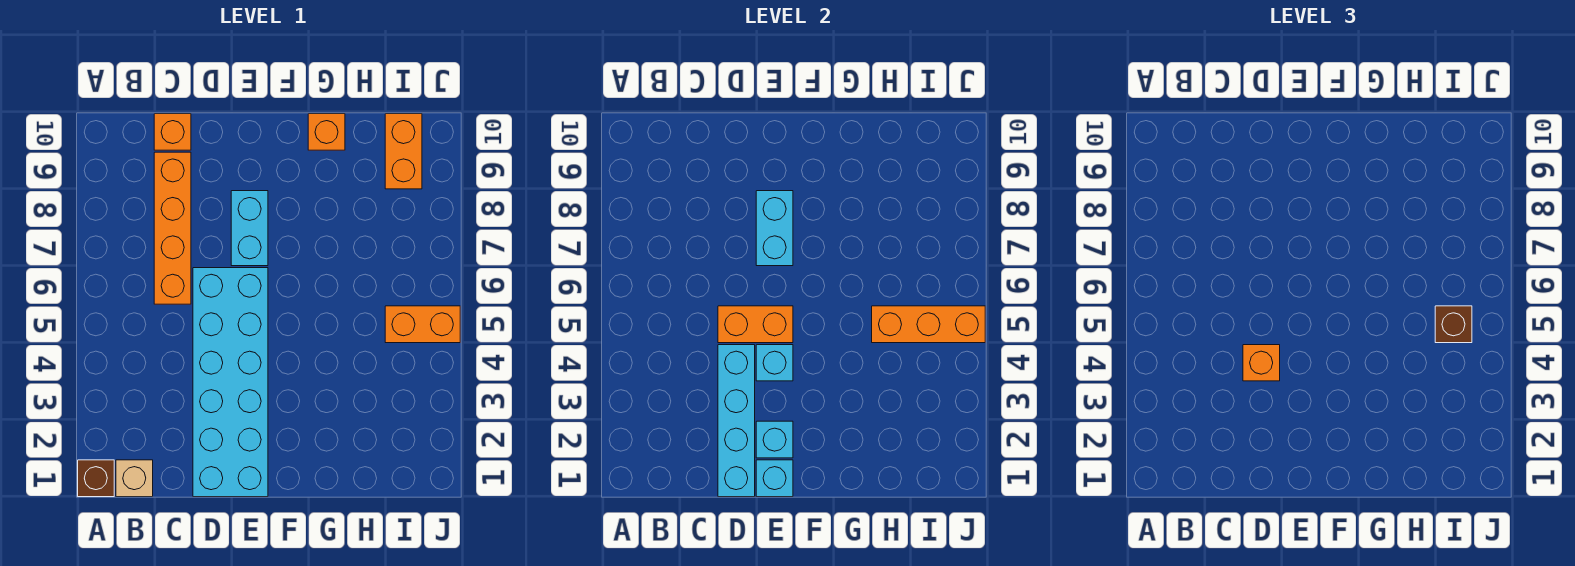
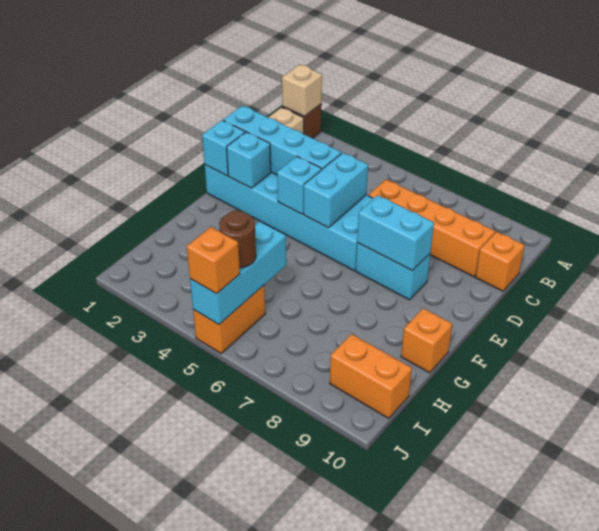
none -> tan brick A1 level 2
orange brick D4 level 3 -> orange brick J5 level 3
orange brick D5:E5 level 2 -> cyan brick D5:E5 level 2
orange brick H5:J5 level 2 -> cyan brick H5:J5 level 2
brown brick I5 level 3 -> brown round brick I5 level 3

